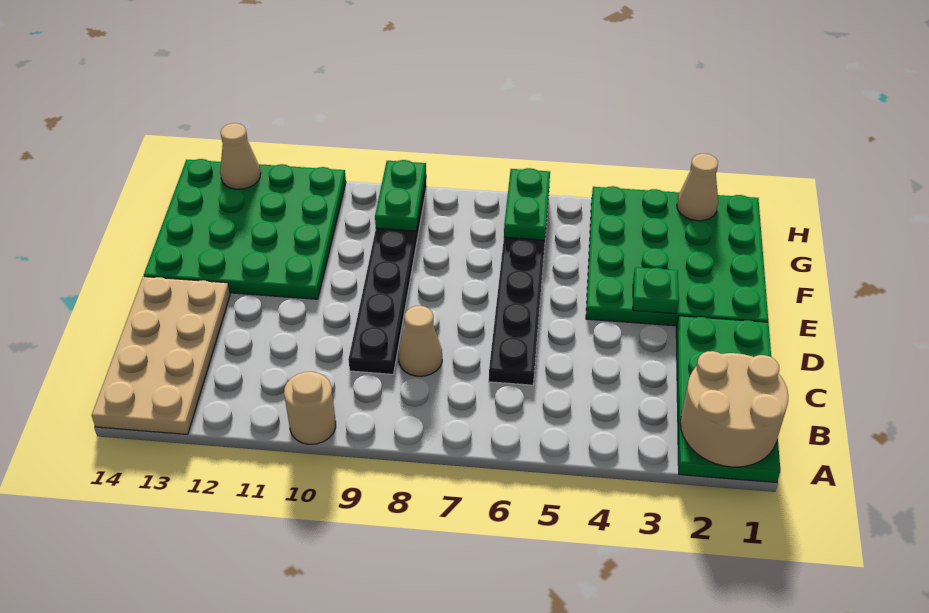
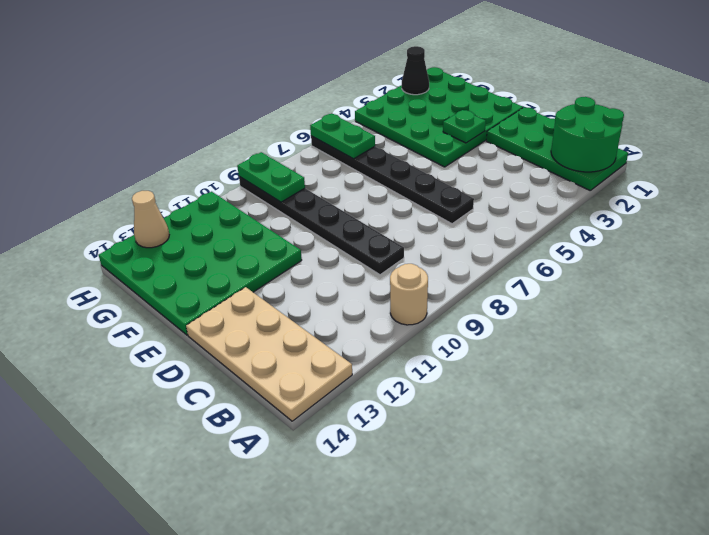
tan round brick A1:B2 level 2 -> green round brick A1:B2 level 2
tan cone C8 level 1 -> none
tan cone H2 level 2 -> black cone H2 level 2

